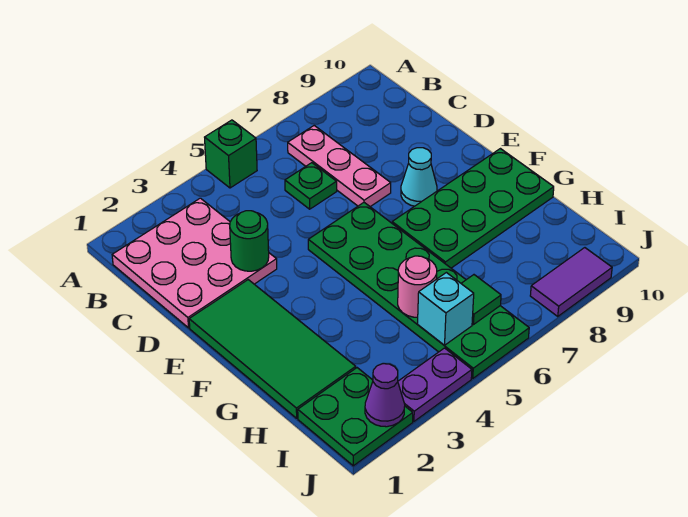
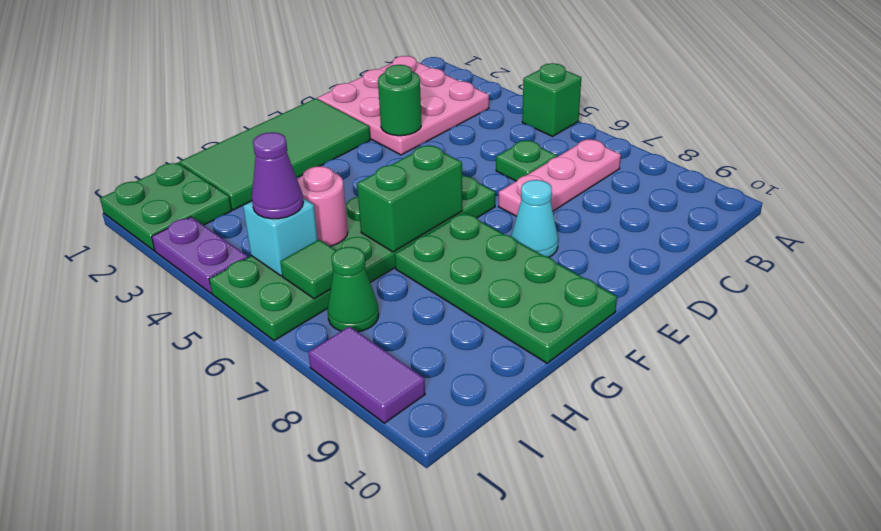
none -> green brick F6:G6 level 2
none -> green cone I7 level 1
purple cone J2 level 2 -> purple cone I5 level 3

